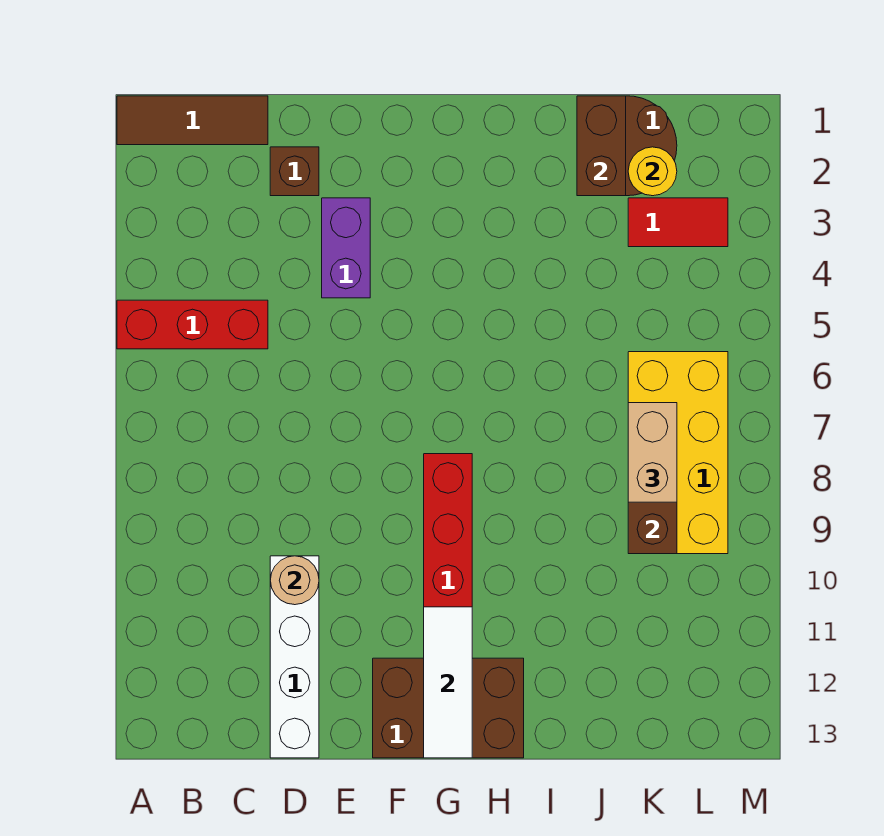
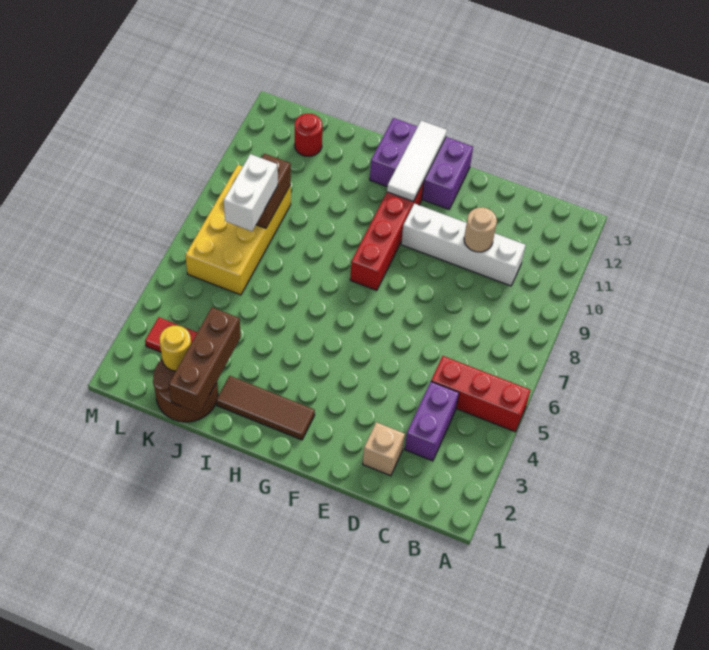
brown tile A1:C1 level 1 -> brown tile G2:I2 level 1
brown brick D2 level 1 -> tan brick D2 level 1
white brick D10:D13 level 1 -> white brick C10:F10 level 1
purple brick E3:E4 level 1 -> purple brick C3:C4 level 1
brown brick F12:H13 level 1 -> purple brick F12:H13 level 1
brown brick J1:J2 level 2 -> brown brick J1:J3 level 2
tan brick K7:K8 level 3 -> white brick K7:K8 level 3
none -> red round brick K12 level 1

